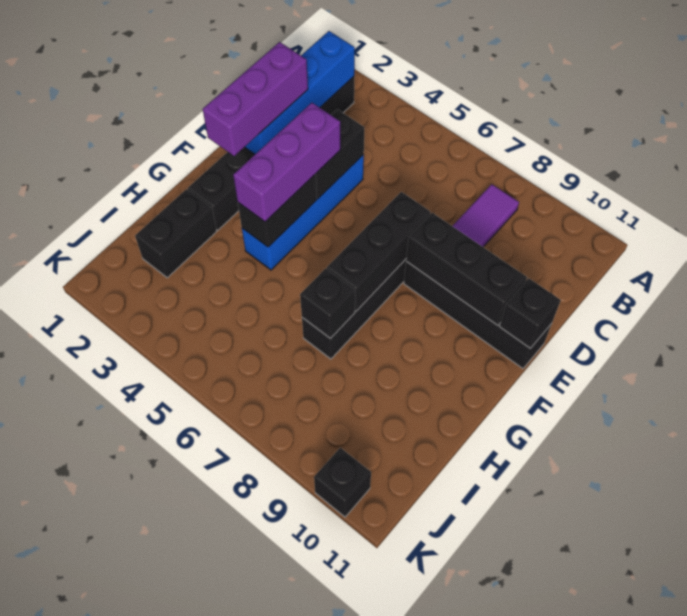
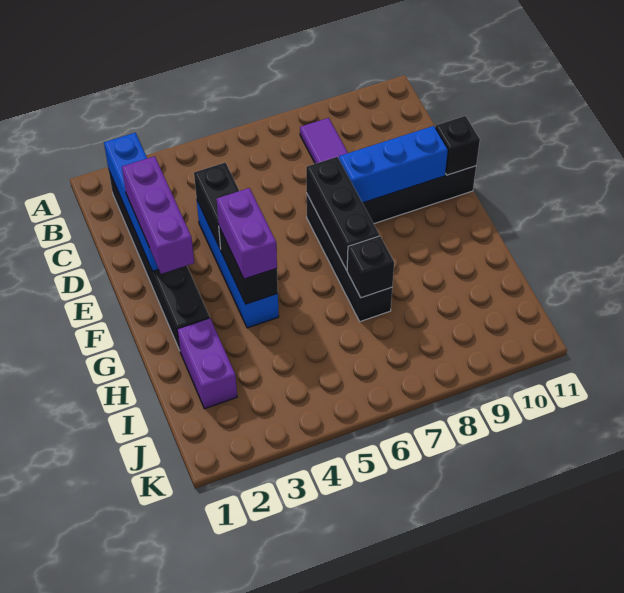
purple brick E4:G4 level 3 -> purple brick F4:G4 level 3
black brick E8:E10 level 2 -> blue brick E8:E10 level 2
black brick H2:I2 level 1 -> purple brick H2:I2 level 1
black brick K10 level 1 -> none

